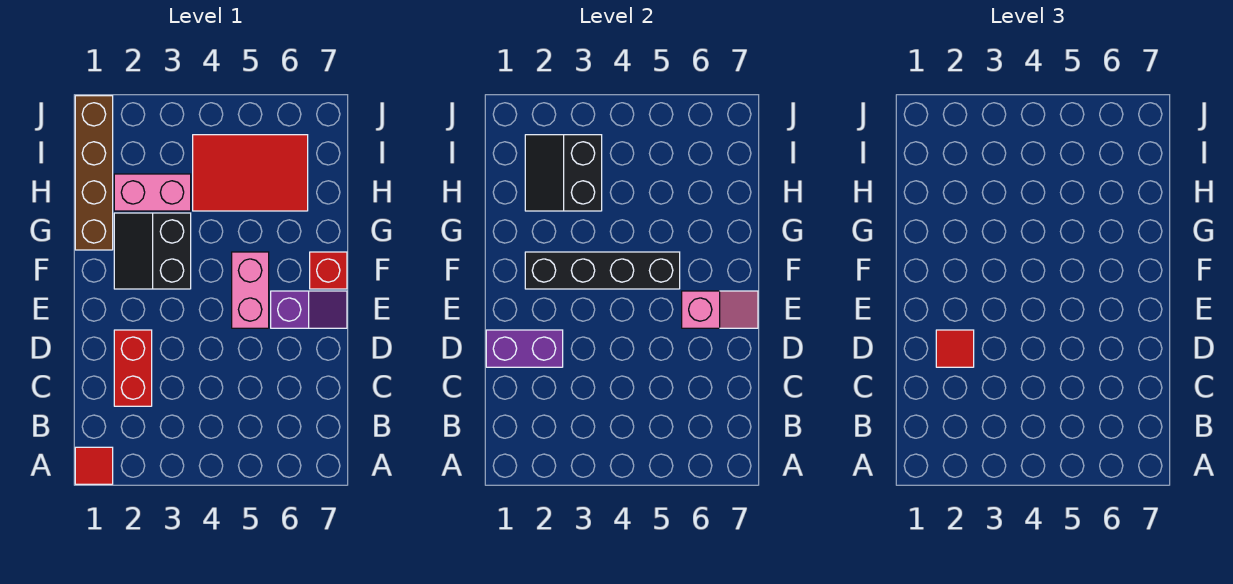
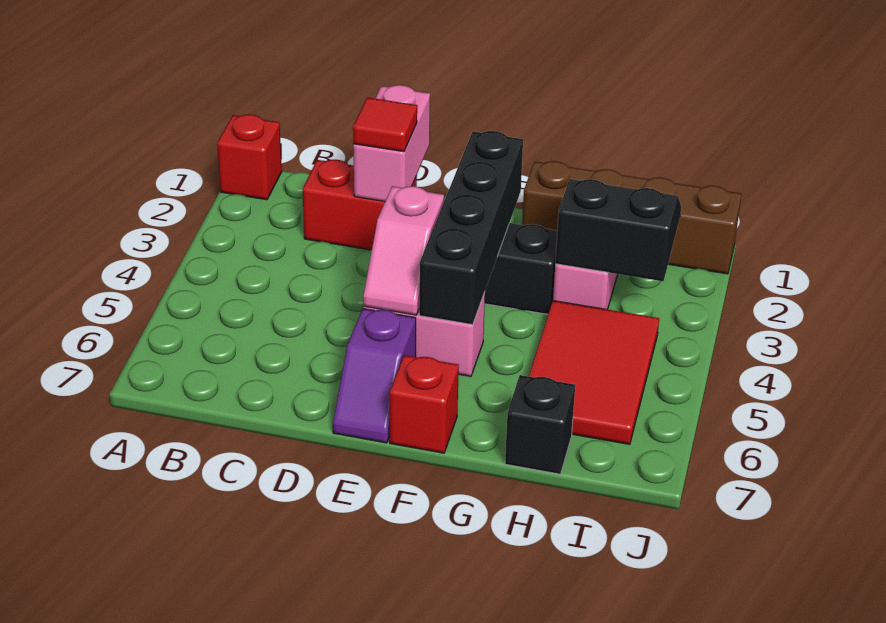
red tile A1 level 1 -> red brick A1 level 1
purple brick D1:D2 level 2 -> pink brick D1:D2 level 2
pink slope E6:E7 level 2 top 6 -> pink slope E4:E5 level 2 top 4
none -> black brick H7 level 1

